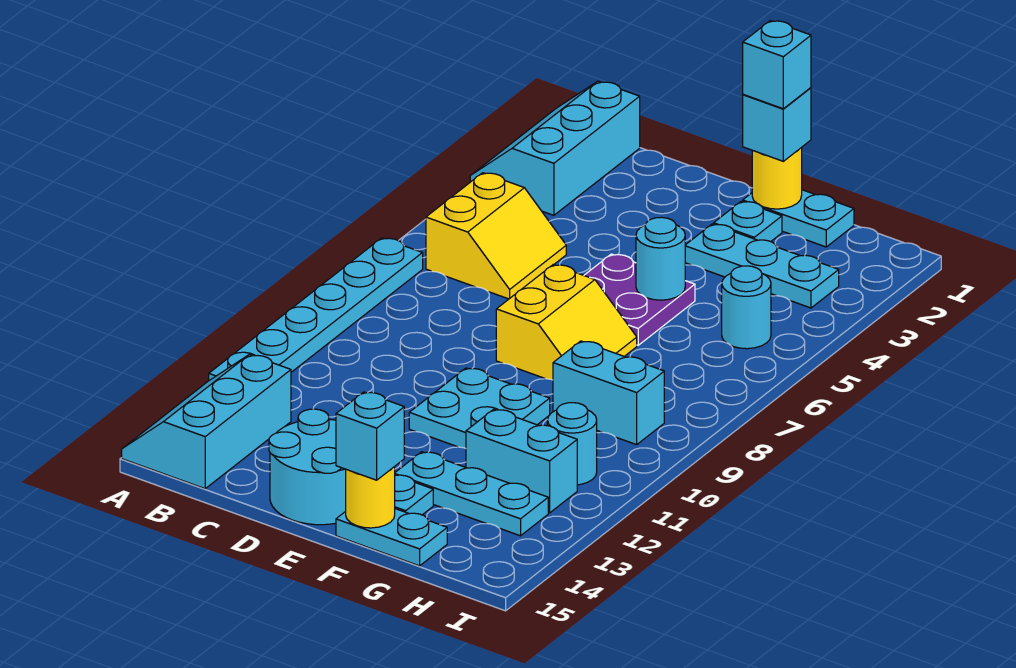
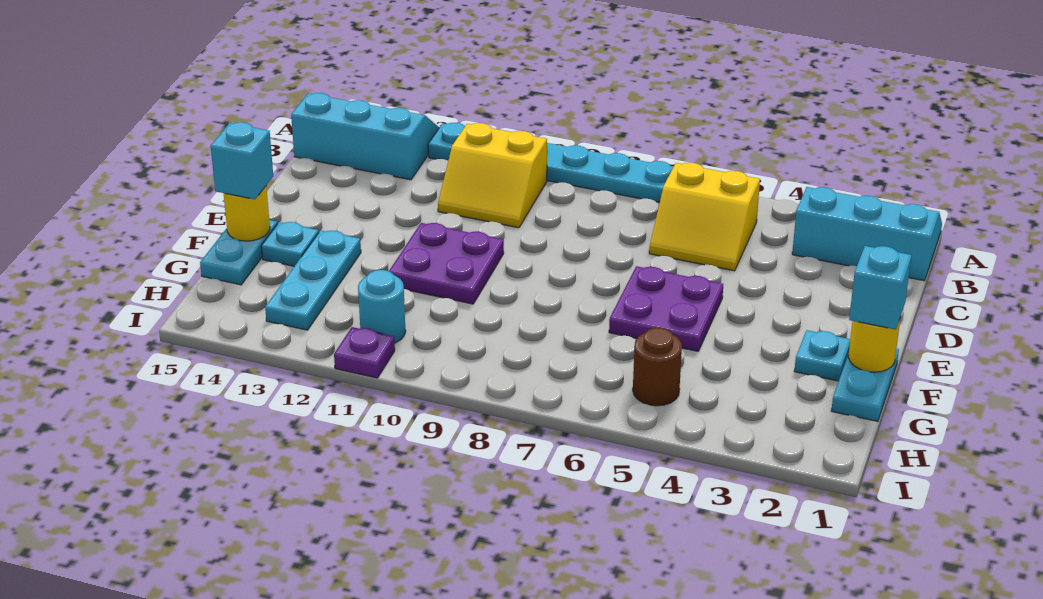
cyan round brick D14:E15 level 1 -> none
yellow slope E7:F8 level 1 top E -> yellow slope B10:C11 level 1 top B
cyan plate E10:F11 level 1 -> purple plate E10:F11 level 1
cyan brick F1 level 4 -> none
cyan plate F3:H3 level 1 -> none
cyan round brick F5 level 2 -> none
cyan brick G9:H9 level 1 -> none
cyan brick G12:H12 level 1 -> none
cyan round brick H5 level 1 -> brown round brick H5 level 1
none -> purple plate I11 level 1

